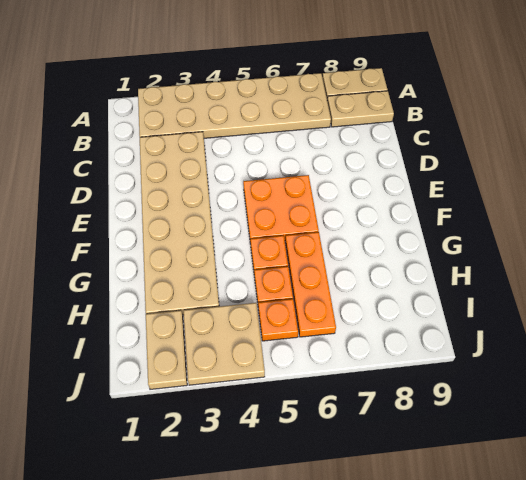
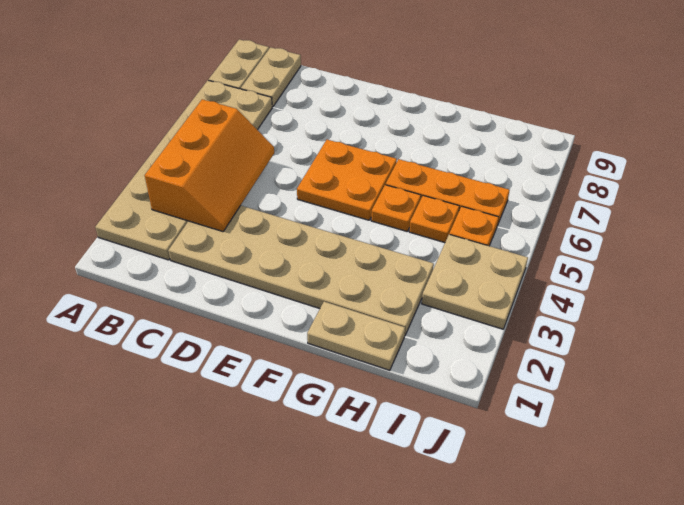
none -> orange slope B3:C5 level 2 top B
tan plate I2:J2 level 1 -> tan plate G1:H1 level 1

